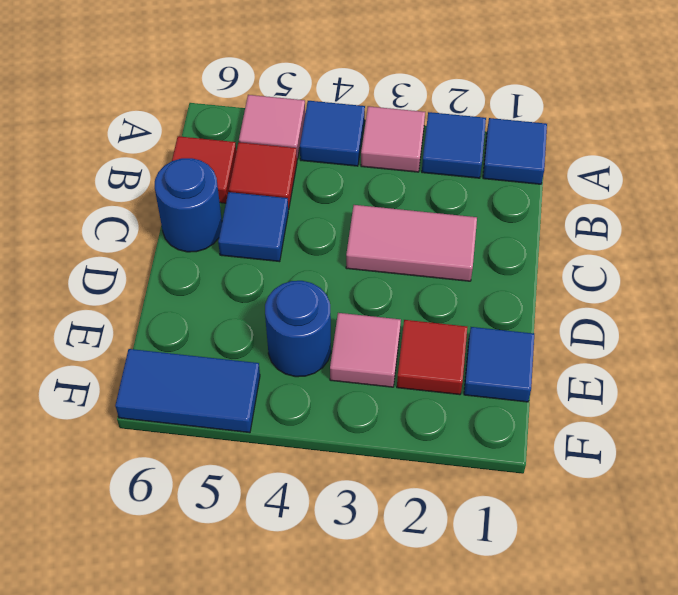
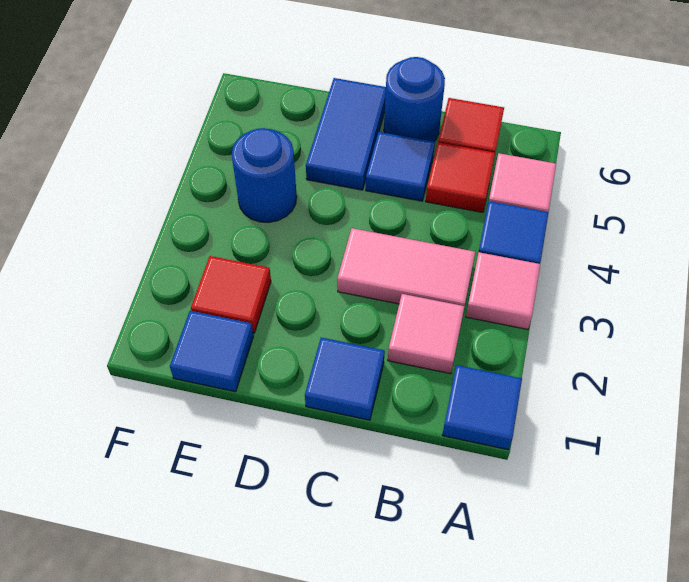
blue tile A2 level 1 -> blue tile C1 level 1
pink tile C2:C3 level 1 -> pink tile B3:C3 level 1
pink tile E3 level 1 -> pink tile B2 level 1
blue tile F5:F6 level 1 -> blue tile D5:D6 level 1

